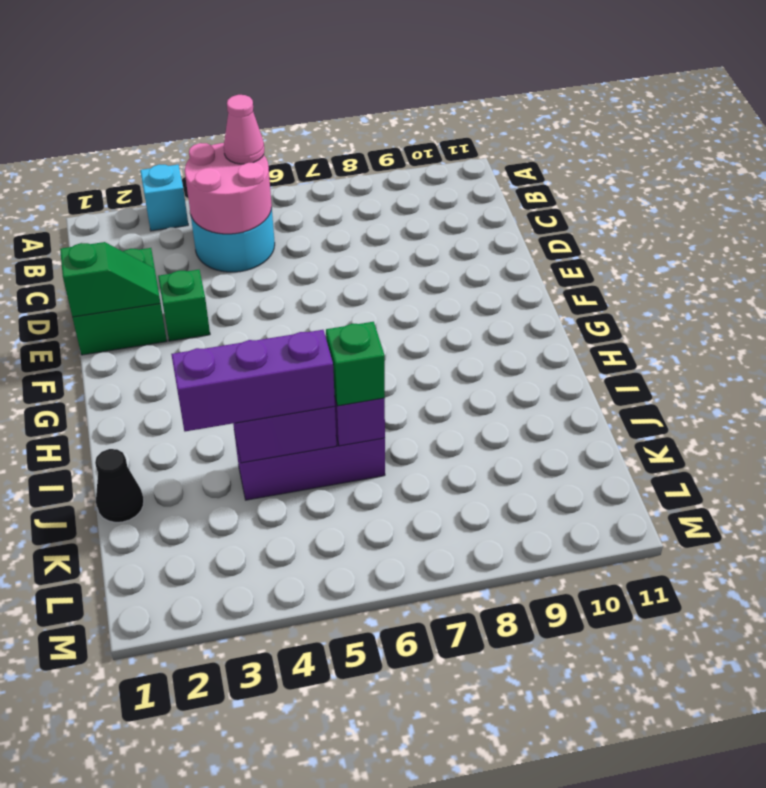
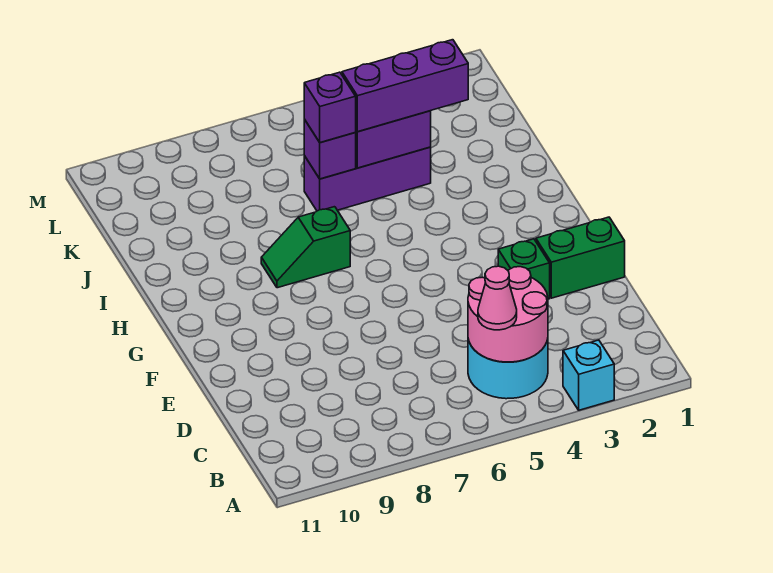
green brick D1:E2 level 1 -> green brick E1:E2 level 1
green slope E1:E2 level 2 top 1 -> green slope H7:H8 level 1 top 7
black cone J1 level 1 -> none
green brick J6 level 3 -> purple brick J6 level 3

